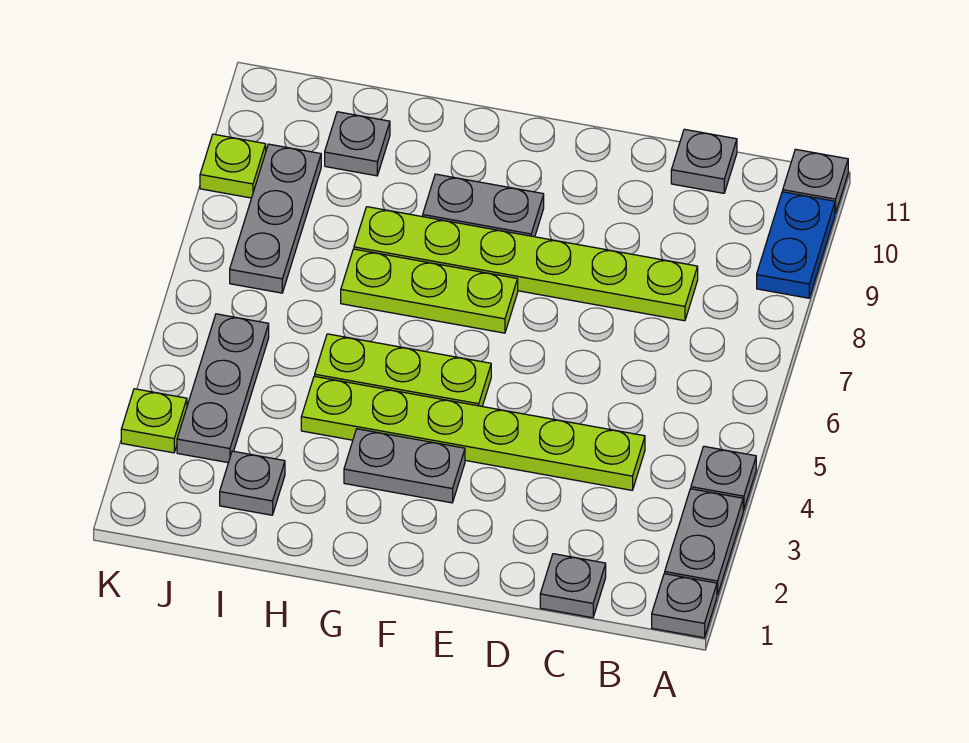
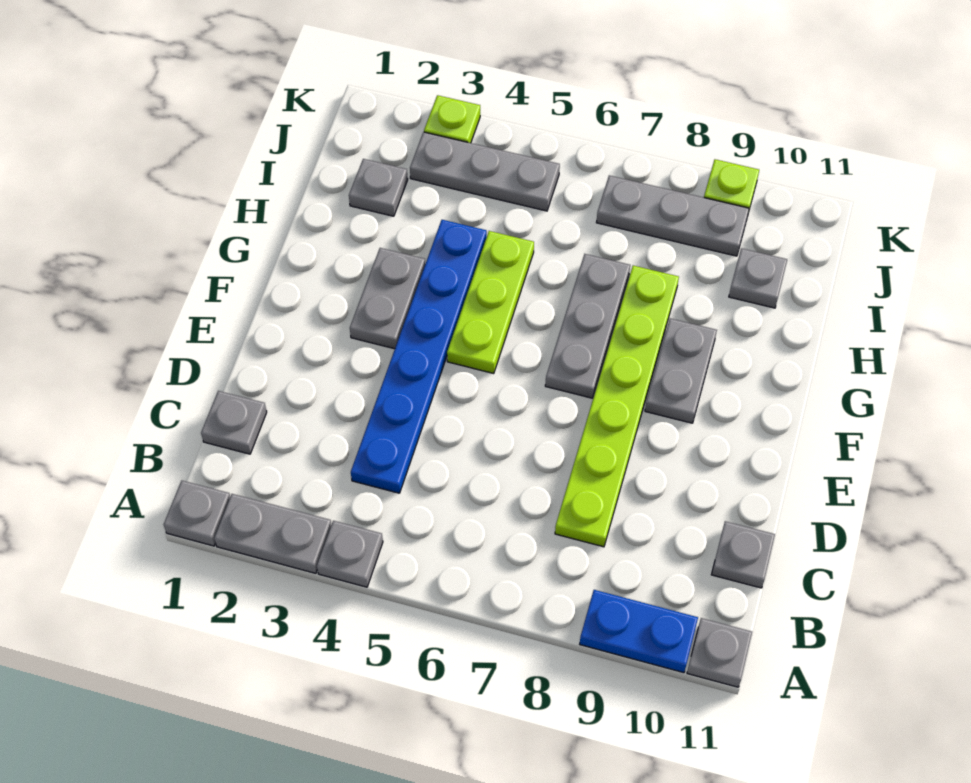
lime plate C4:H4 level 1 -> blue plate C4:H4 level 1
lime plate F7:H7 level 1 -> grey plate F7:H7 level 1

